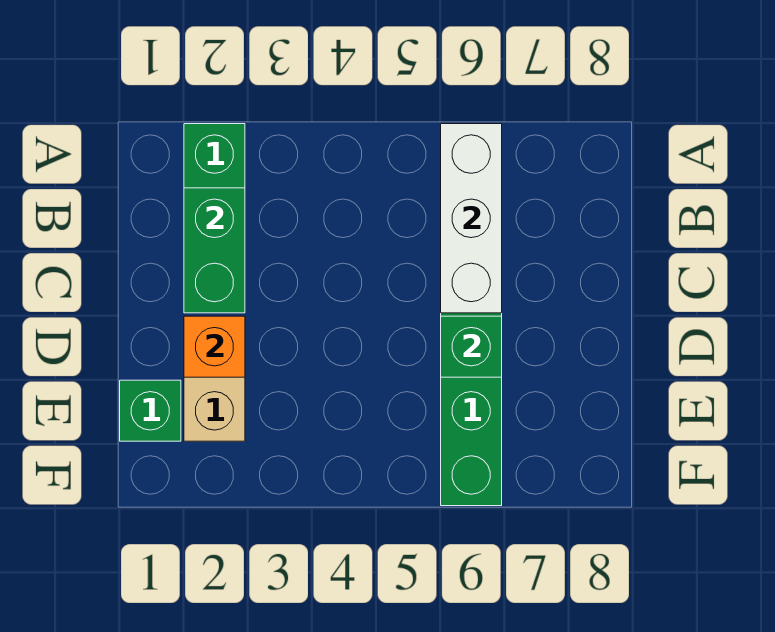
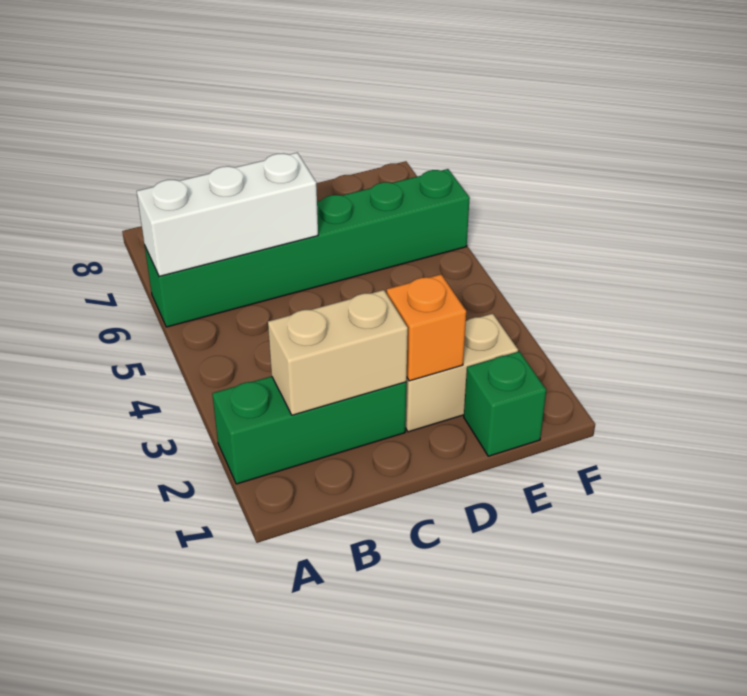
green brick B2:C2 level 2 -> tan brick B2:C2 level 2
green brick D6 level 2 -> none

